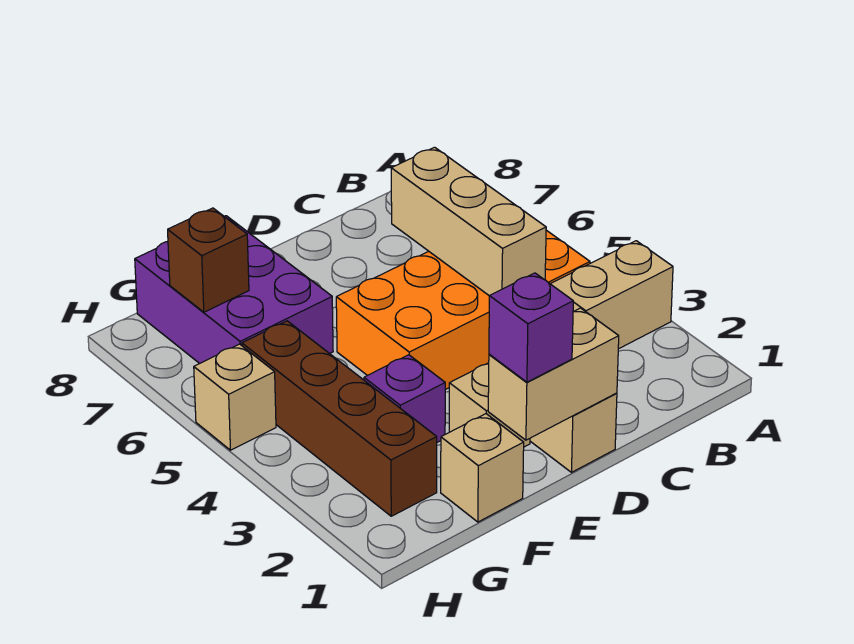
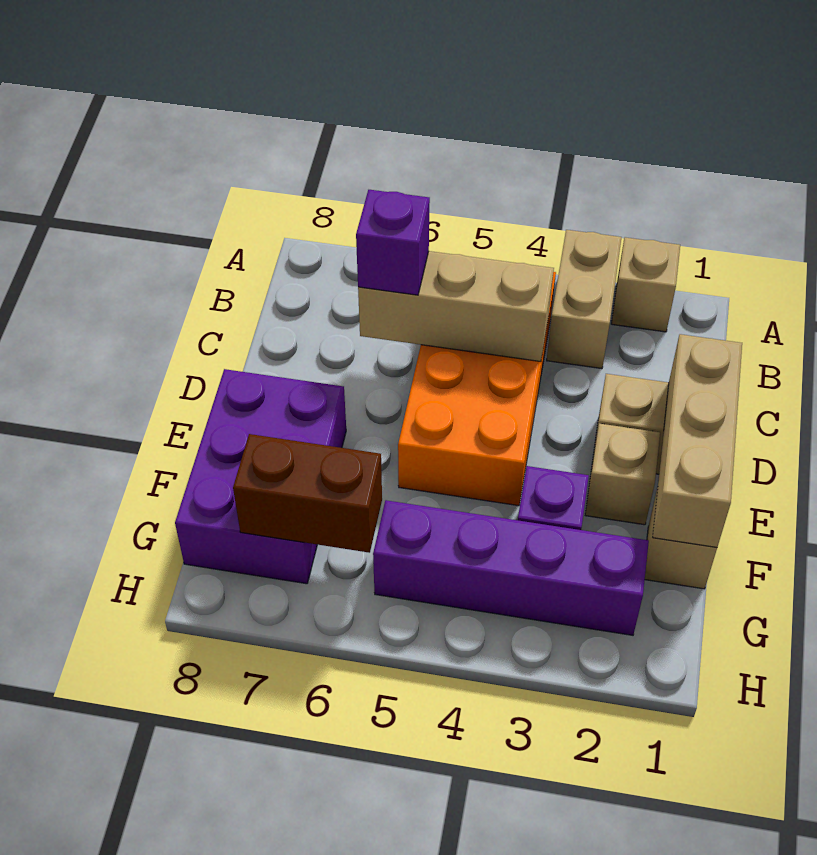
tan brick D1:E1 level 2 -> tan brick D1:F1 level 2
purple brick E1 level 3 -> purple brick C6 level 3
purple brick F6:G8 level 1 -> purple brick E7:G8 level 1
brown brick G2:G5 level 1 -> purple brick G2:G5 level 1
brown brick G7 level 2 -> brown brick G6:G7 level 2
tan brick H5 level 1 -> tan brick A2 level 1

